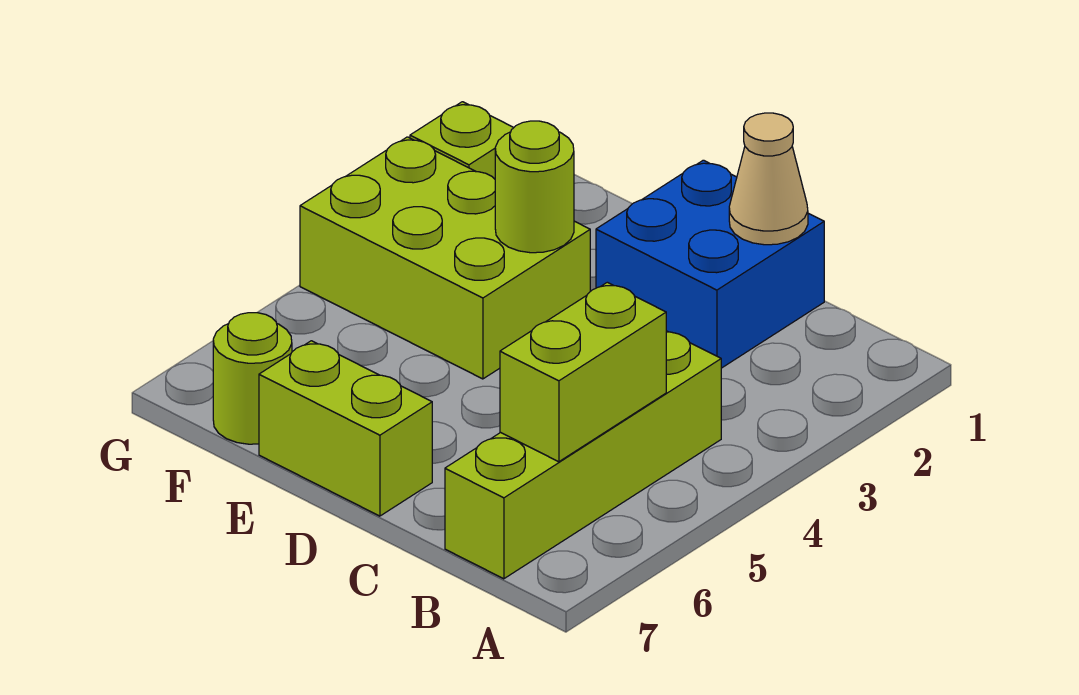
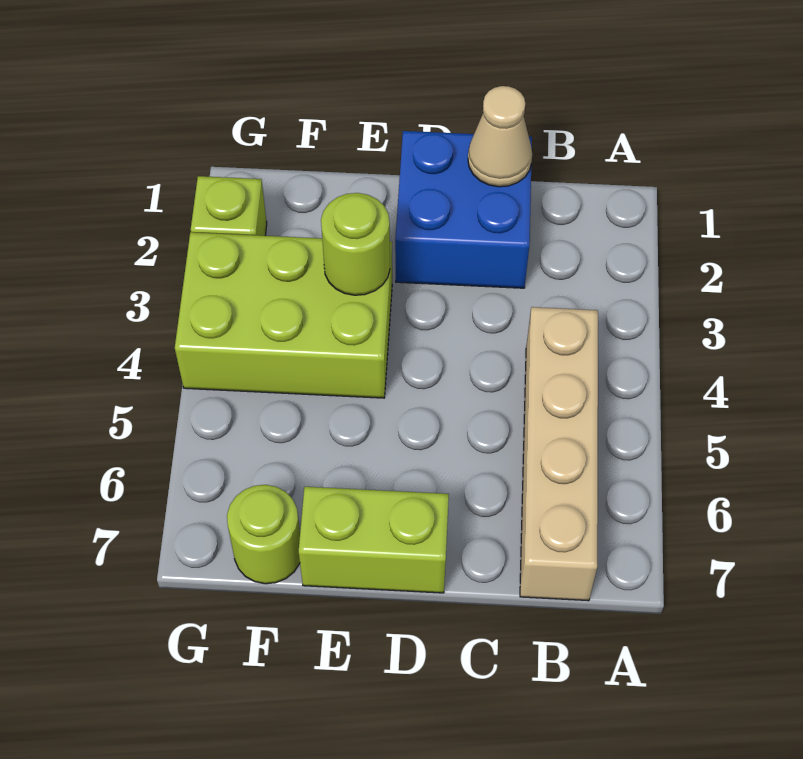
lime brick B4:B7 level 1 -> tan brick B4:B7 level 1
lime brick B5:B6 level 2 -> none

